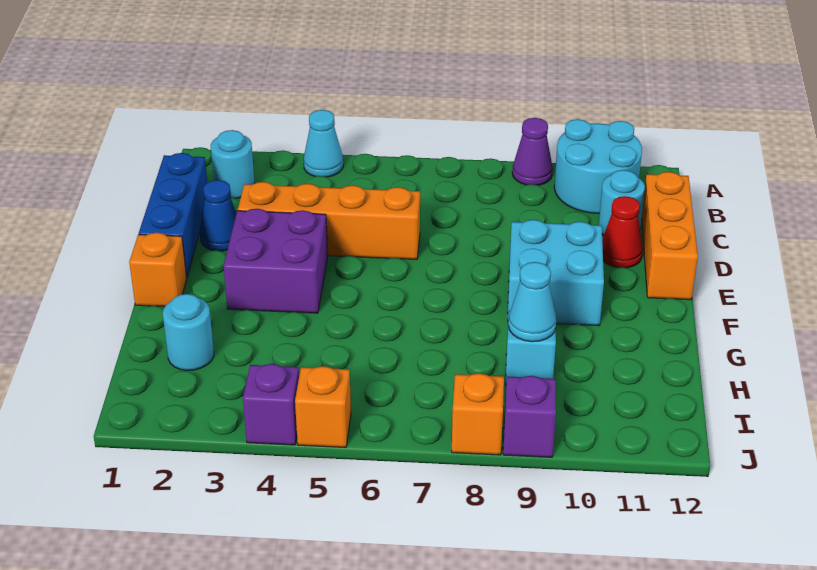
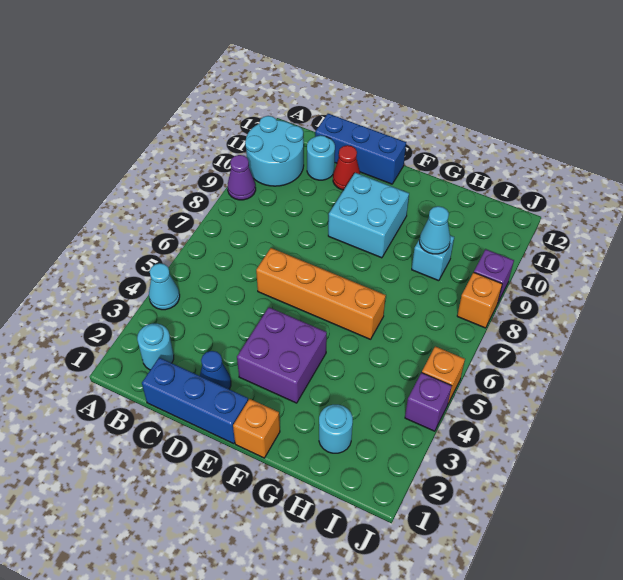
orange brick C12:E12 level 1 -> blue brick C12:E12 level 1
orange brick D3:D6 level 1 -> orange brick D6:G6 level 1

